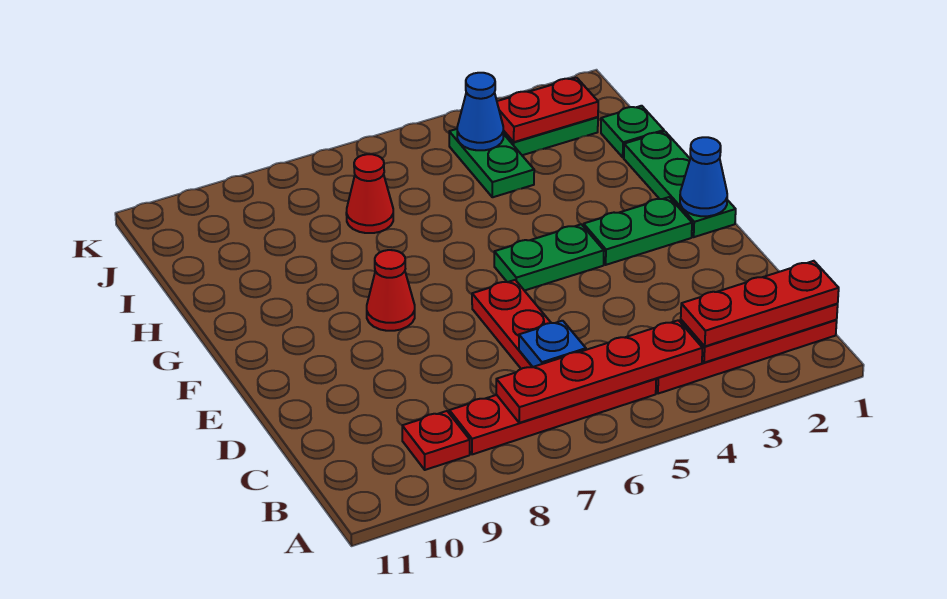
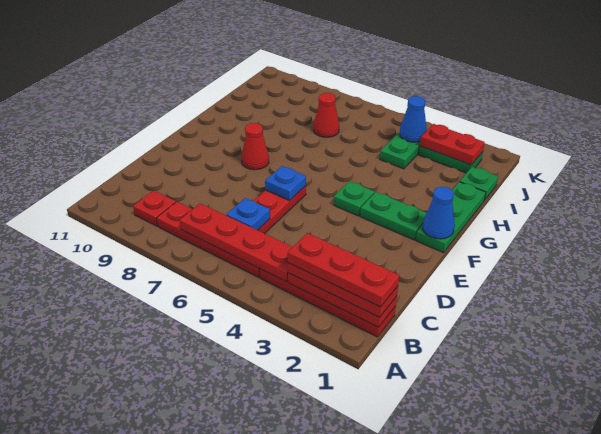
none -> red plate B1:B3 level 4
none -> blue plate E6 level 2
green plate F4:F5 level 1 -> green plate F4 level 1

